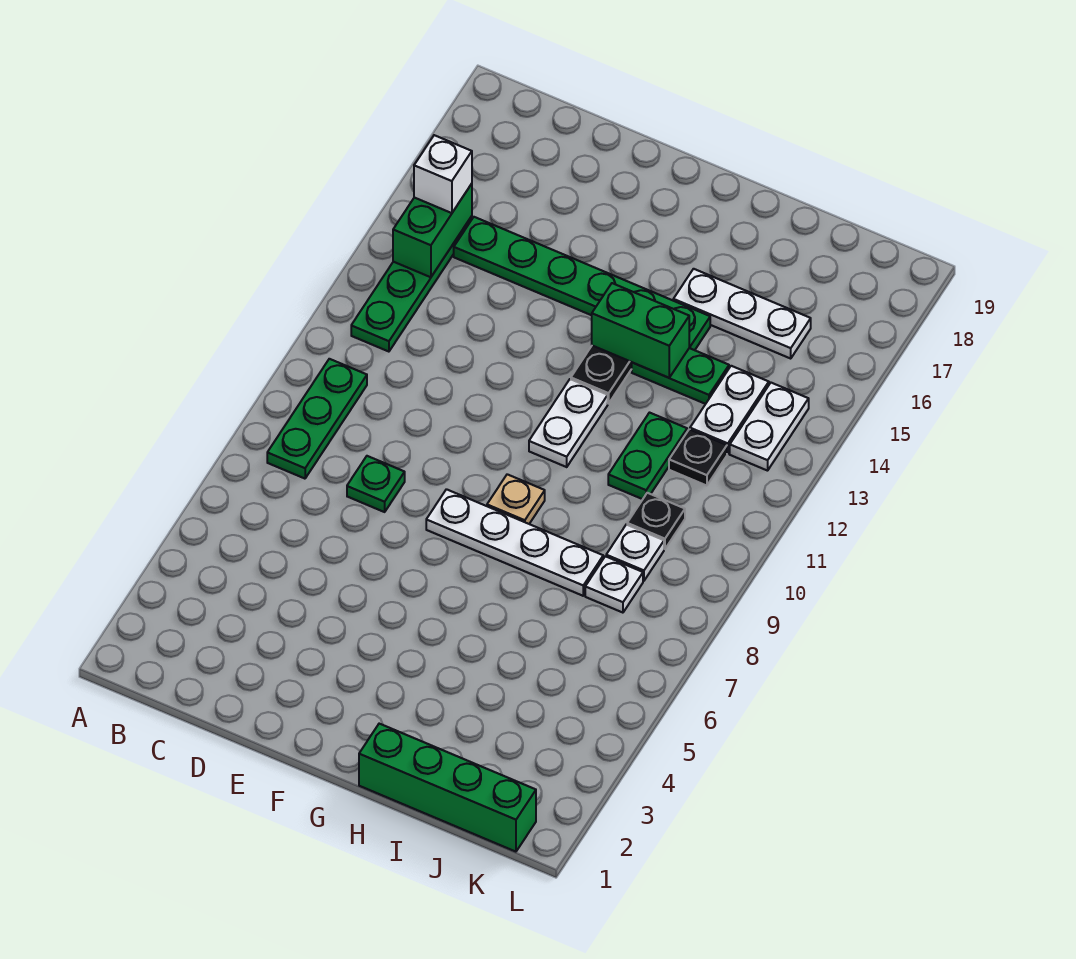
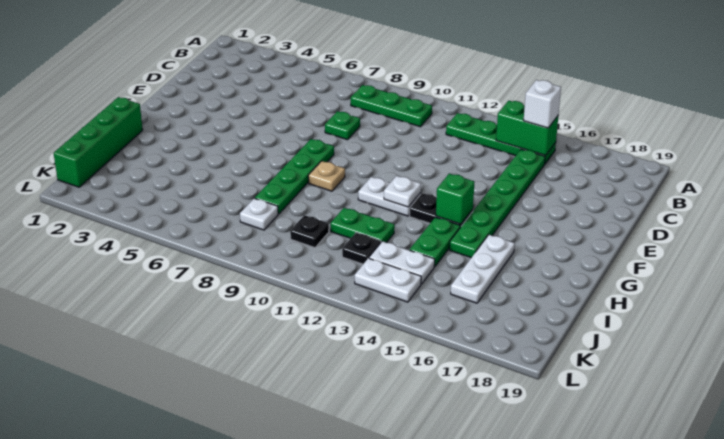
white plate F8:I8 level 1 -> green plate F8:I8 level 1
green brick G14:H14 level 2 -> green brick G14 level 2
white plate J9 level 1 -> white plate G12 level 2

